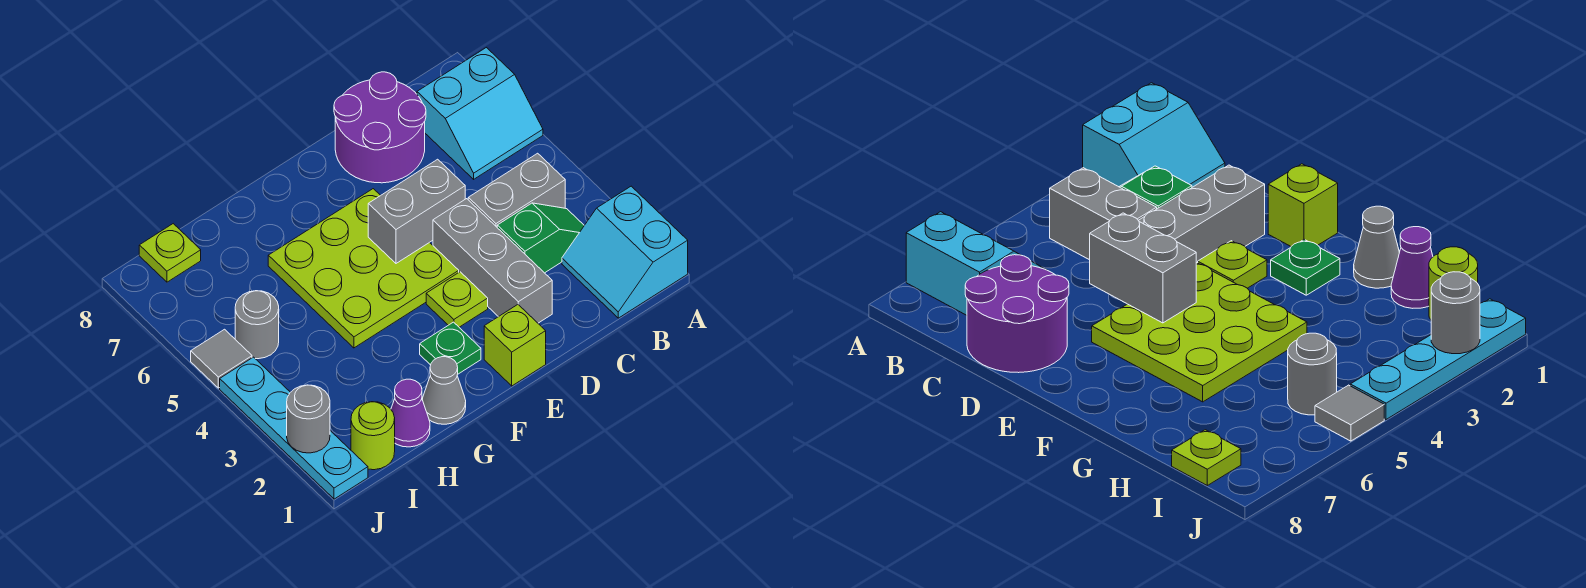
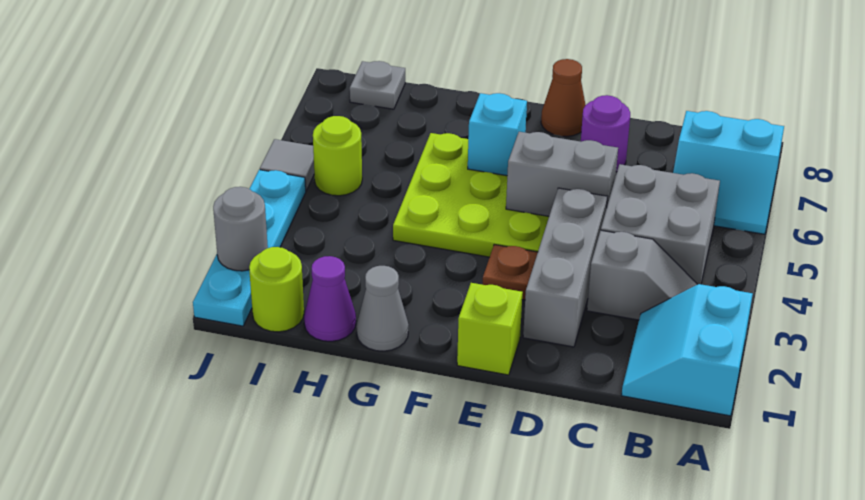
green slope B3:C3 level 1 top C -> grey slope B3:C3 level 1 top C
grey brick B4:C4 level 1 -> grey brick B4:C5 level 1
purple round brick C7:D8 level 1 -> purple round brick D7 level 1
lime plate E3 level 1 -> brown plate E3 level 1
none -> brown cone E8 level 1
green plate F2 level 1 -> none
none -> cyan brick F6 level 2
grey round brick I5 level 1 -> lime round brick I5 level 1
lime plate I8 level 1 -> grey plate I8 level 1

